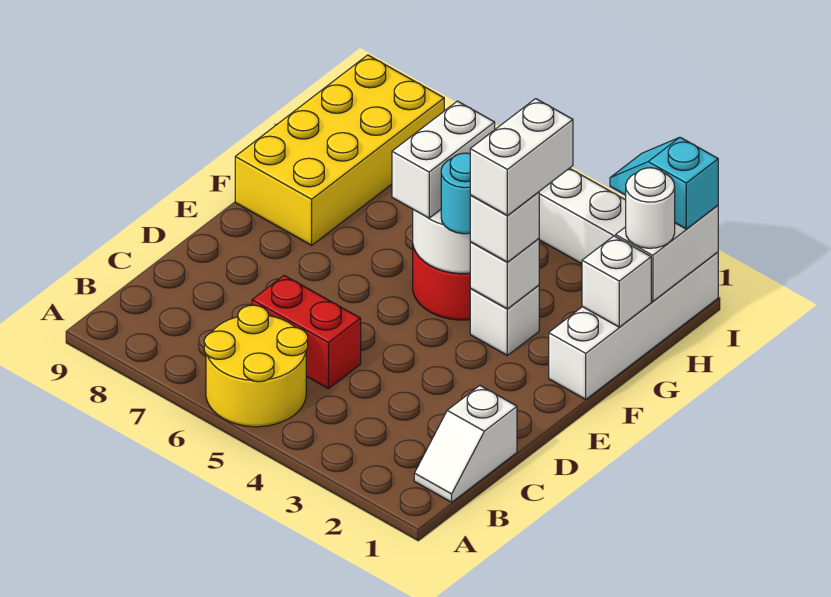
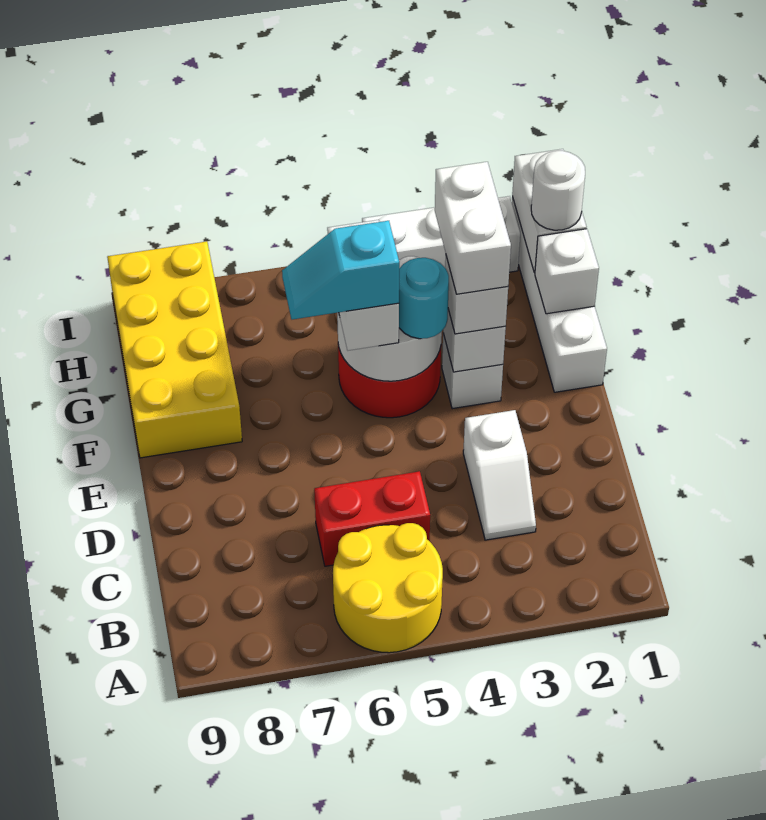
white slope B1:C1 level 1 top C -> white slope C3:D3 level 1 top D
cyan slope I1:I2 level 3 top 1 -> cyan slope F5:F6 level 4 top 5

